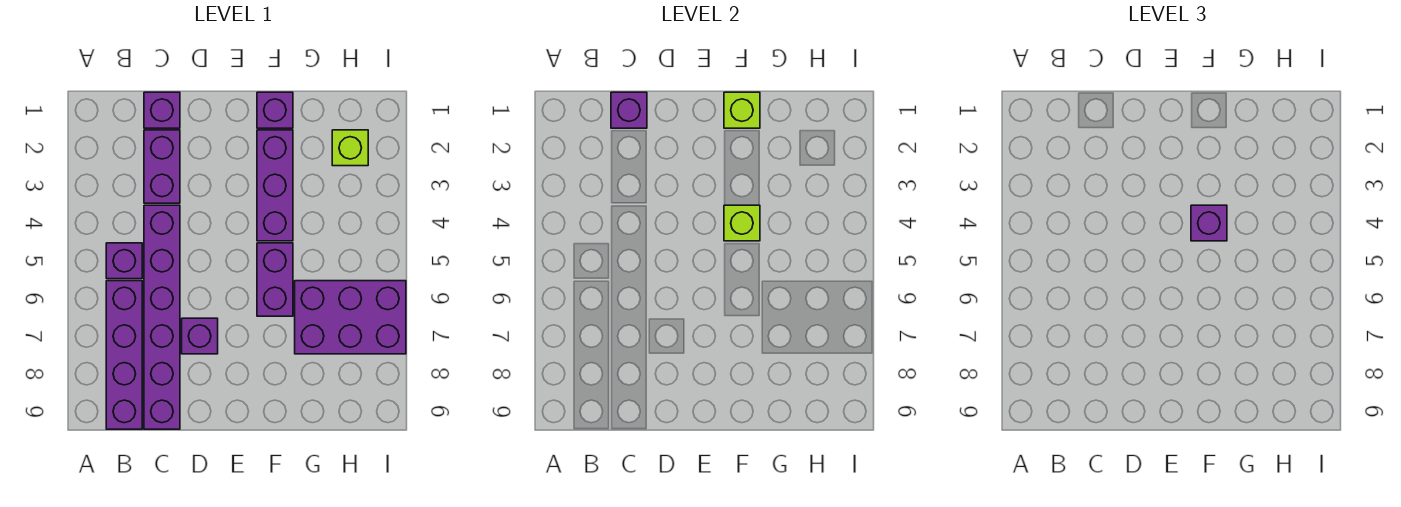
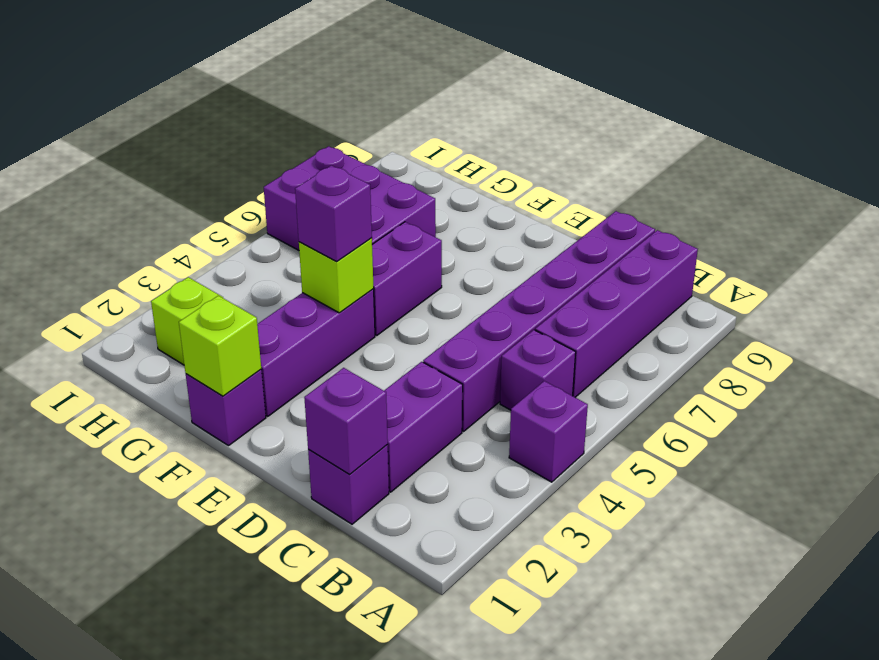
purple brick D7 level 1 -> purple brick A4 level 1

